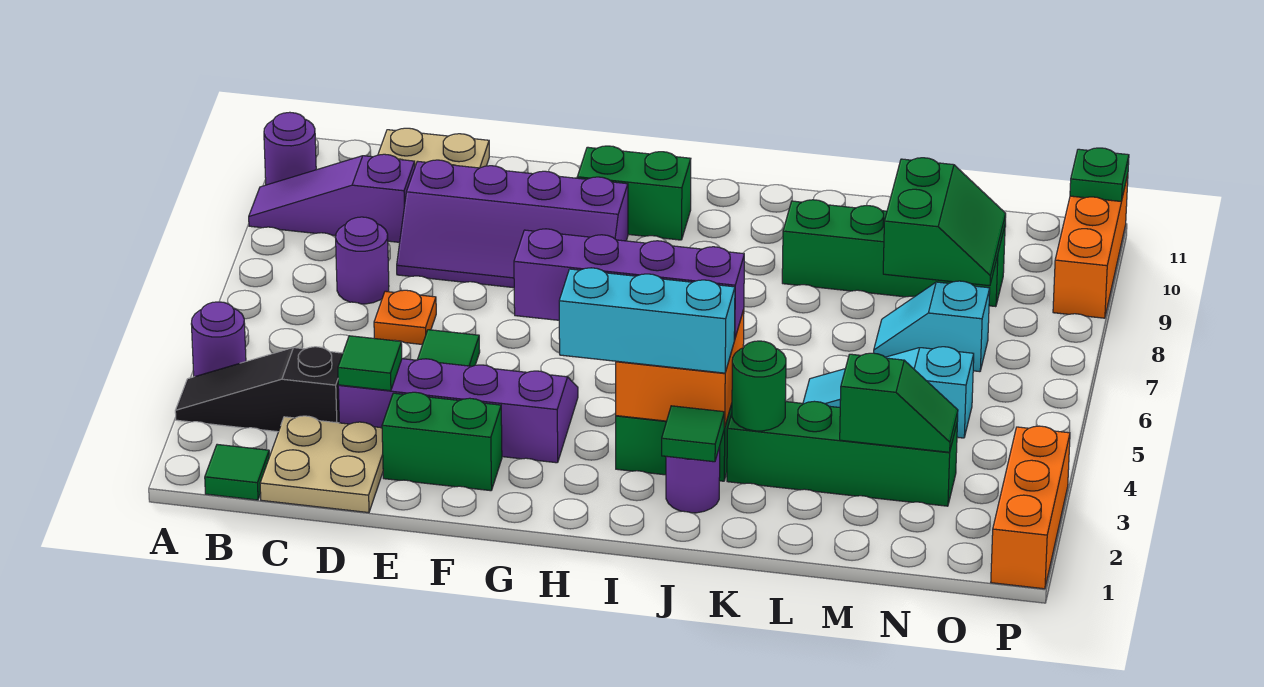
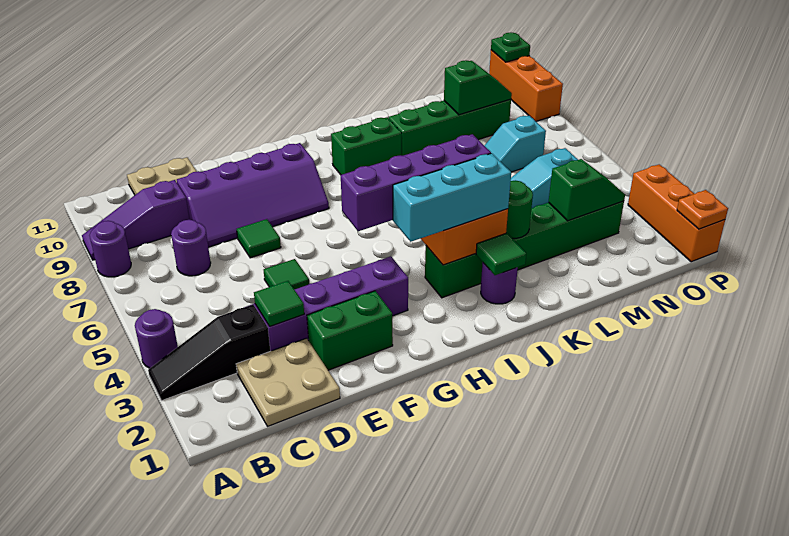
purple round brick A10 level 1 -> purple round brick A8 level 1
green tile B1 level 1 -> green tile E7 level 1
orange plate D6 level 1 -> orange plate P1 level 2
green brick G10:H10 level 1 -> green brick I9:J9 level 1
green slope M8:N9 level 2 top M -> green slope M9:N9 level 2 top M

